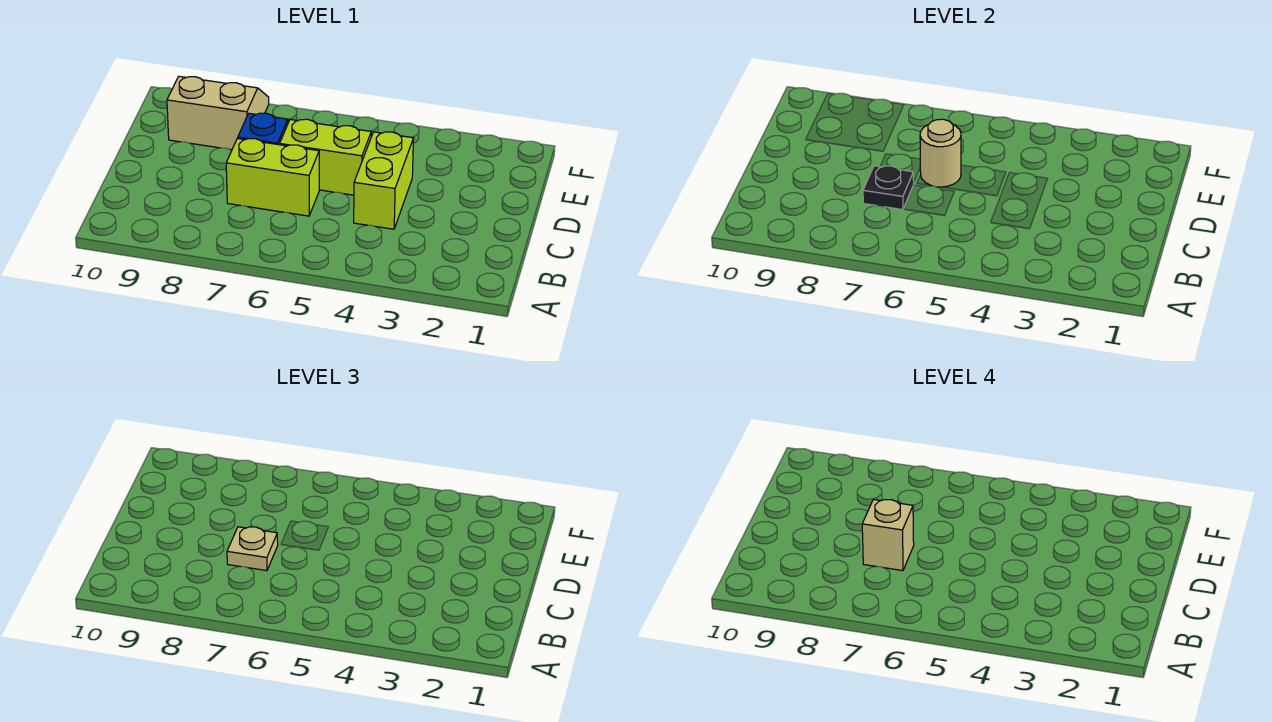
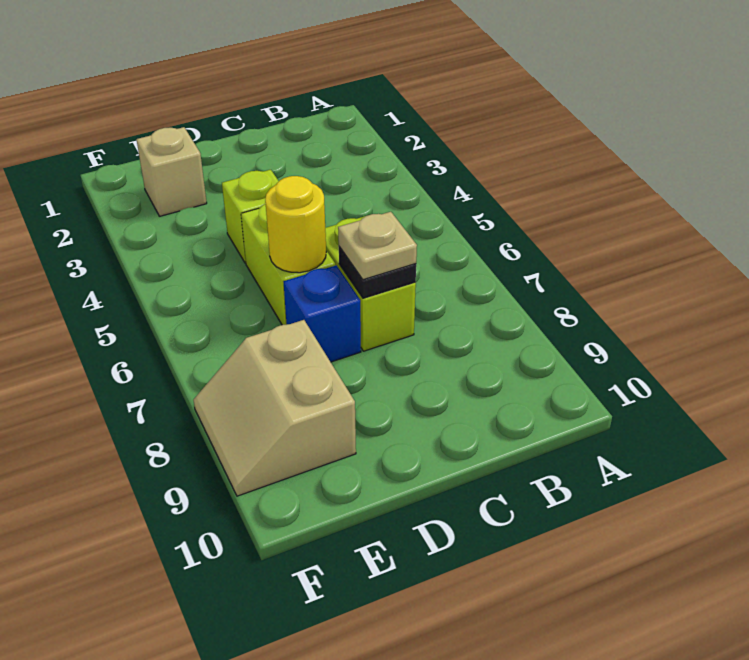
lime brick C4:D4 level 1 -> lime brick D4 level 1
tan brick C7 level 4 -> tan brick E2 level 1
tan round brick D6 level 2 -> yellow round brick D6 level 2

